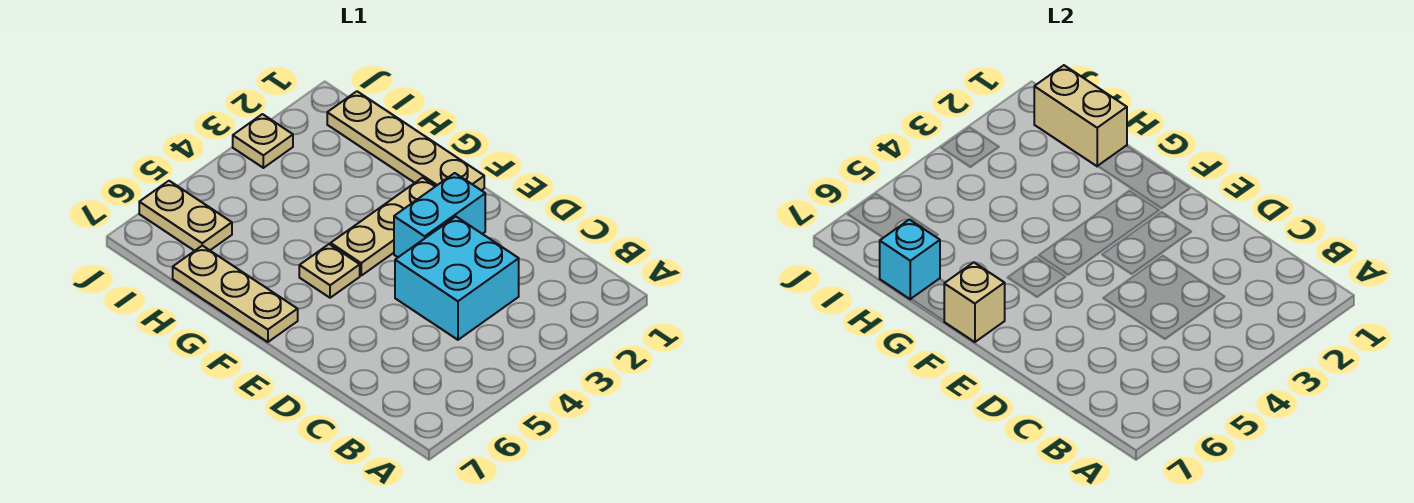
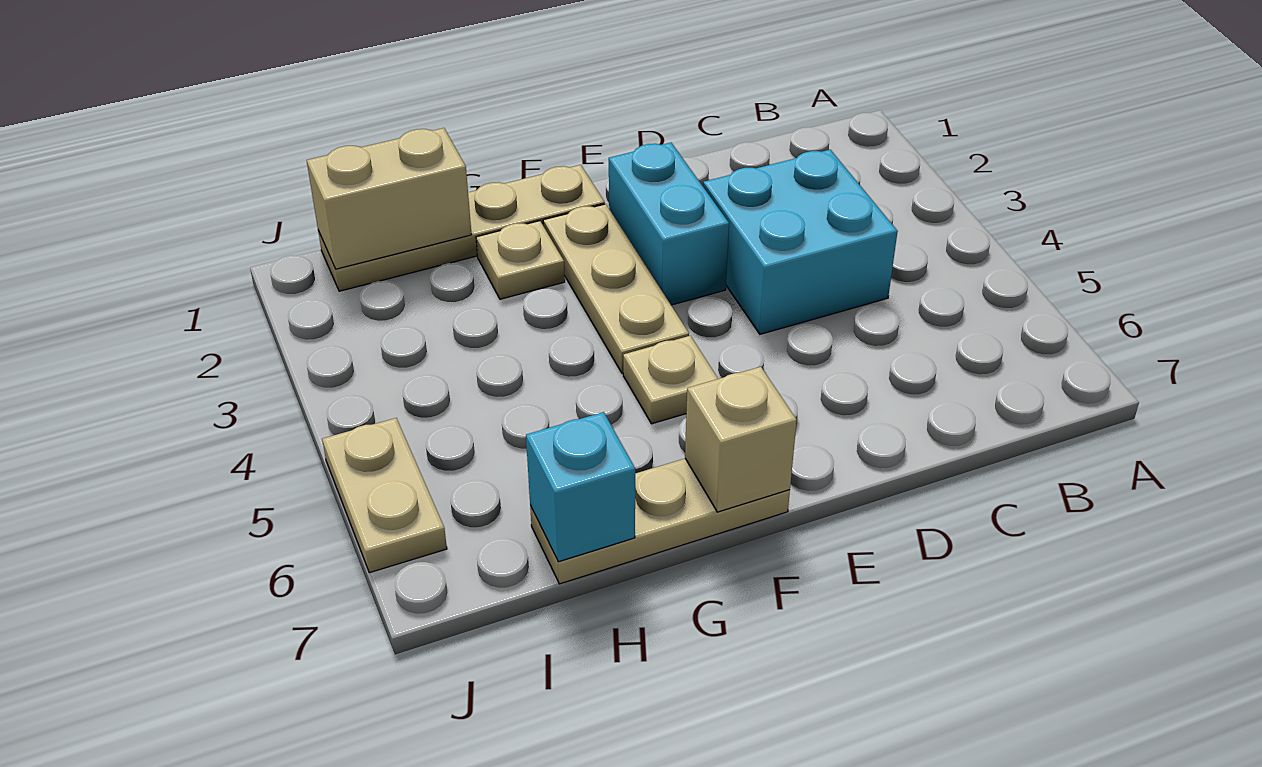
tan plate I6:J6 level 1 -> tan plate J5:J6 level 1
tan plate J3 level 1 -> tan plate G2 level 1

